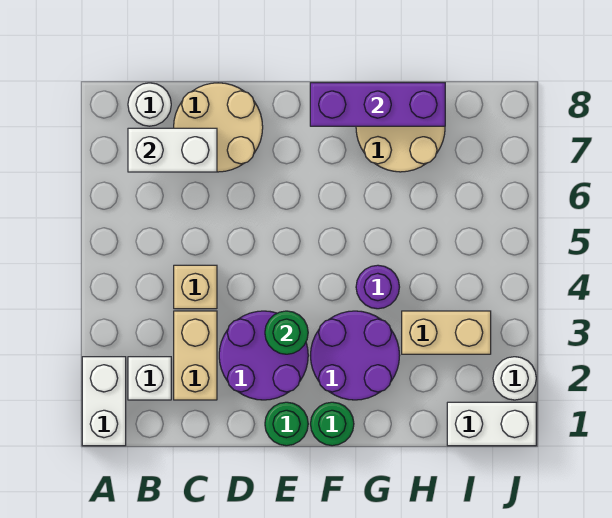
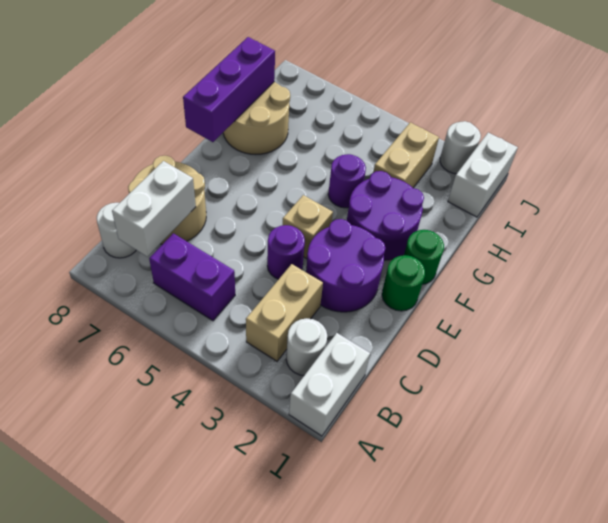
white brick A1:A2 level 1 -> white brick A1:B1 level 1
white brick B2 level 1 -> white round brick B2 level 1
none -> purple brick B5:B6 level 1
tan brick C2:C3 level 1 -> tan brick B3:C3 level 1
tan brick C4 level 1 -> tan brick E4 level 1
none -> purple round brick D4 level 1
green round brick E3 level 2 -> none

